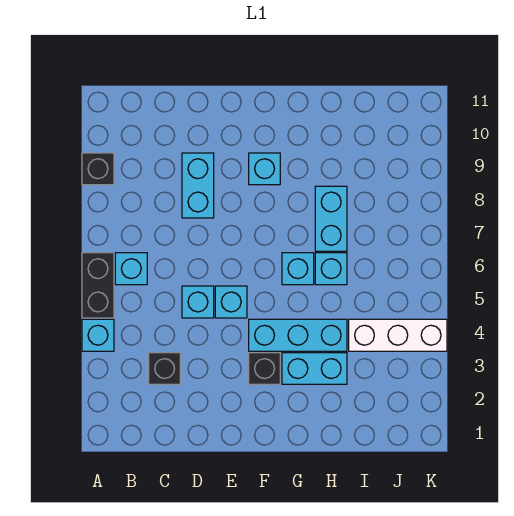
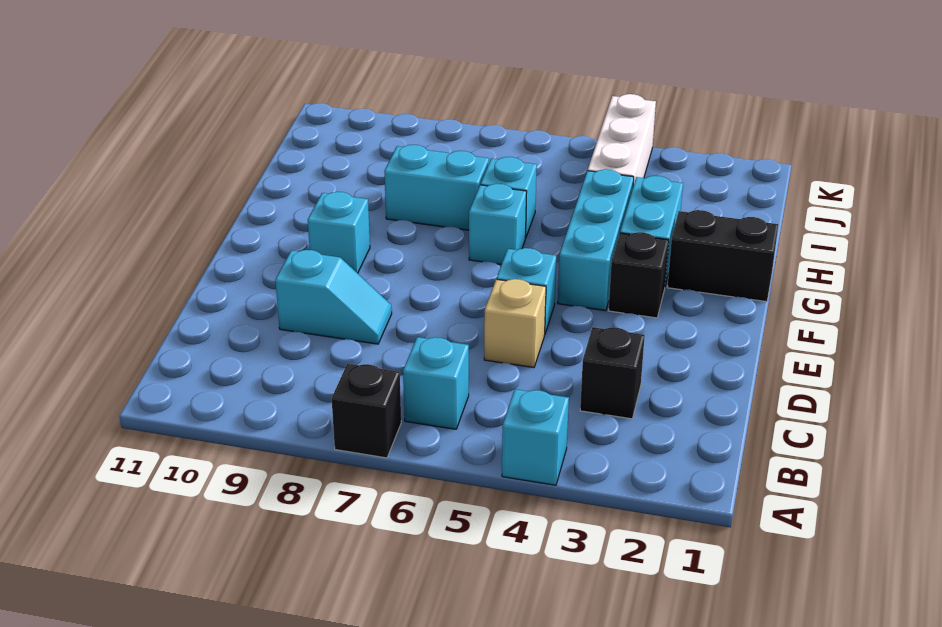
black brick A5:A6 level 1 -> black brick G1:G2 level 1
black brick A9 level 1 -> black brick A7 level 1
cyan brick D5 level 1 -> tan brick D5 level 1
cyan brick D8:D9 level 1 -> cyan slope D8:D9 level 1 top 9

